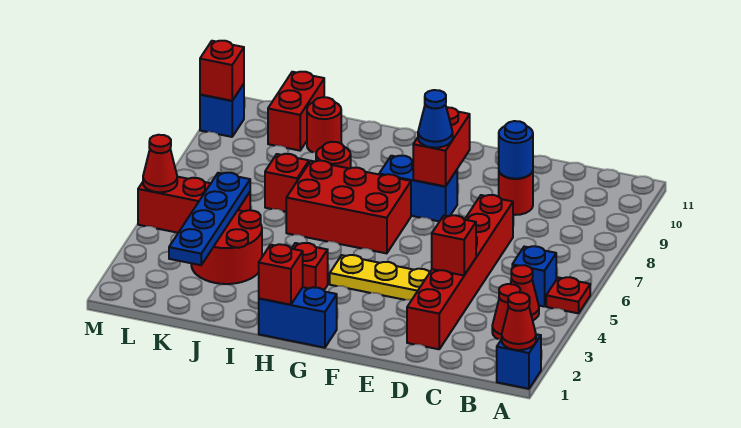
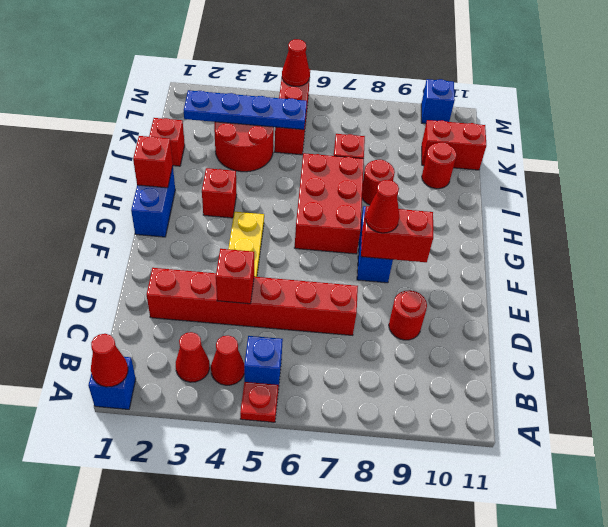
blue round brick D9 level 2 -> none
blue cone F8 level 3 -> red cone F8 level 3
red brick M10 level 2 -> red brick J1 level 1

